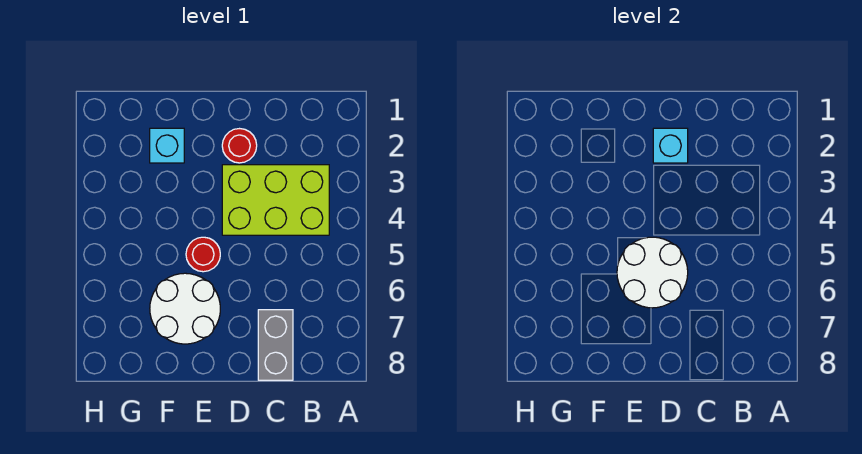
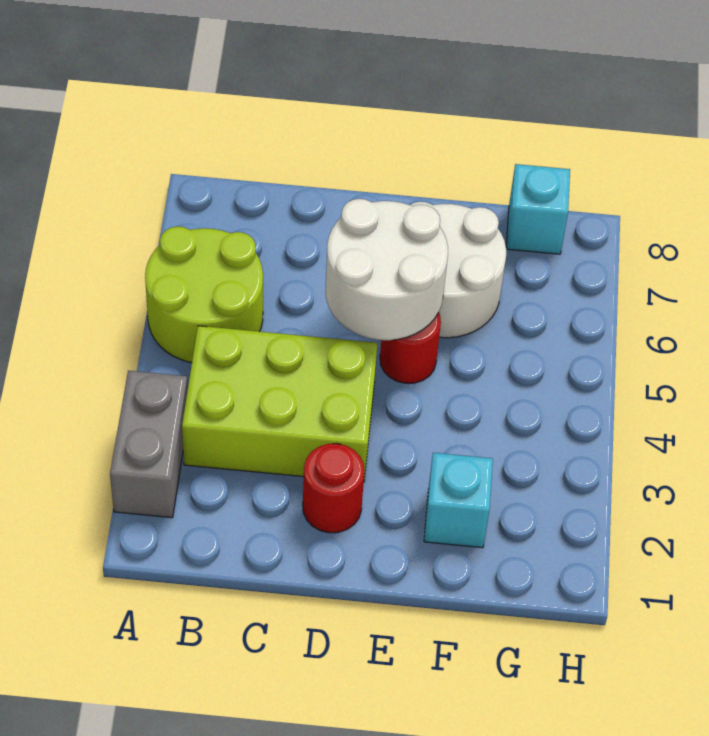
none -> lime round brick A5:B6 level 1
grey brick C7:C8 level 1 -> grey brick A2:A3 level 1
cyan brick D2 level 2 -> cyan brick G8 level 1

